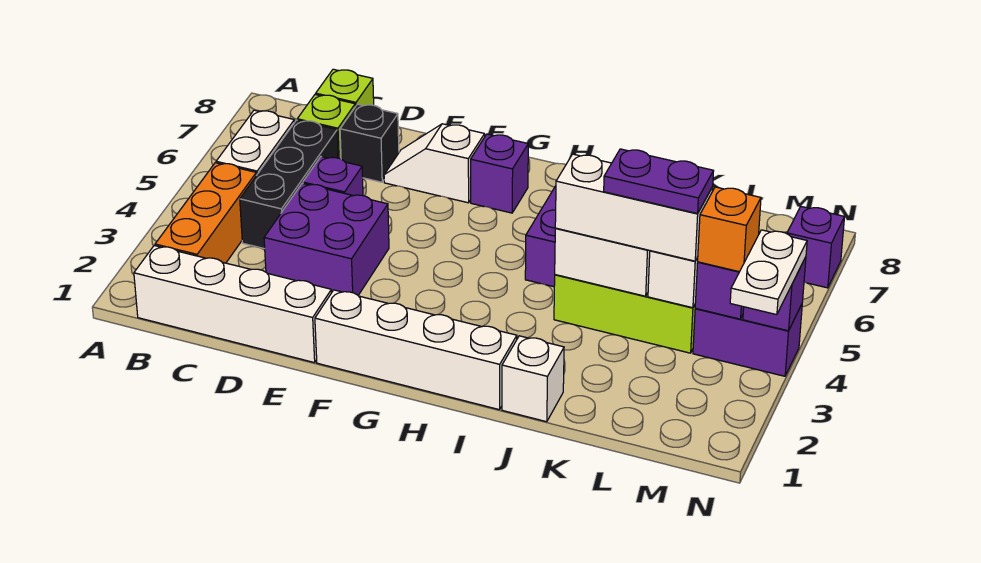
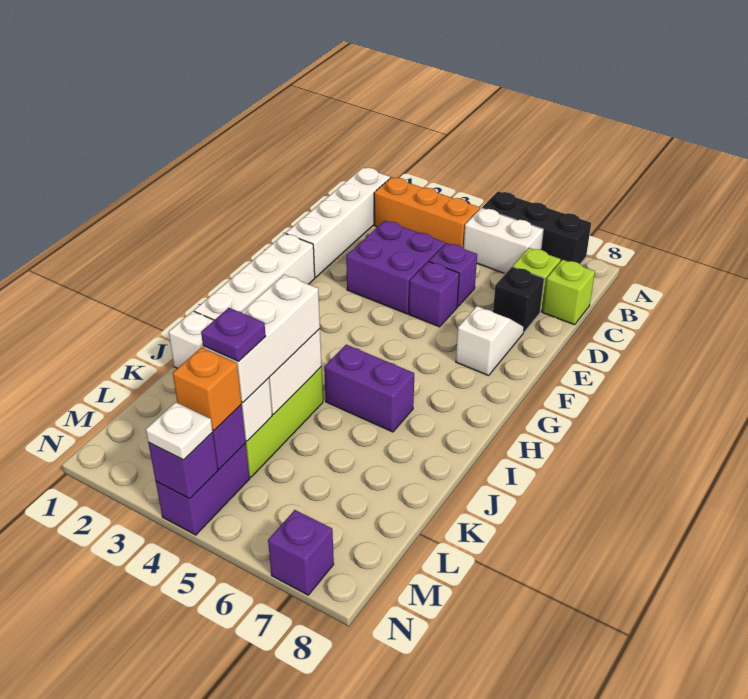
black brick C4:C6 level 1 -> black brick A5:A7 level 1
purple brick G7 level 1 -> purple brick E5 level 1
purple plate K4:L4 level 4 -> purple plate L4 level 4
white plate N3:N4 level 3 -> white plate N4 level 3

